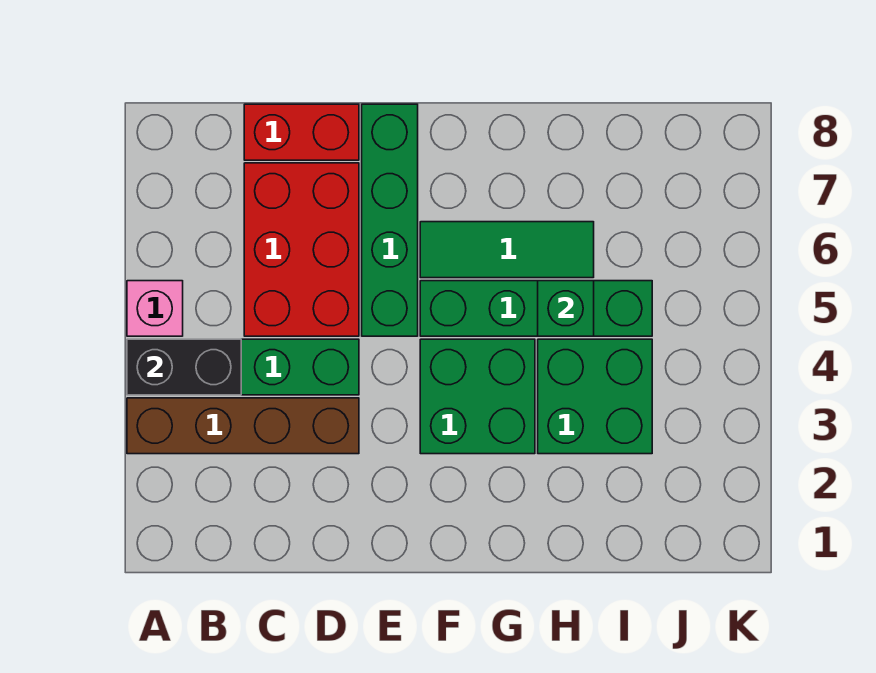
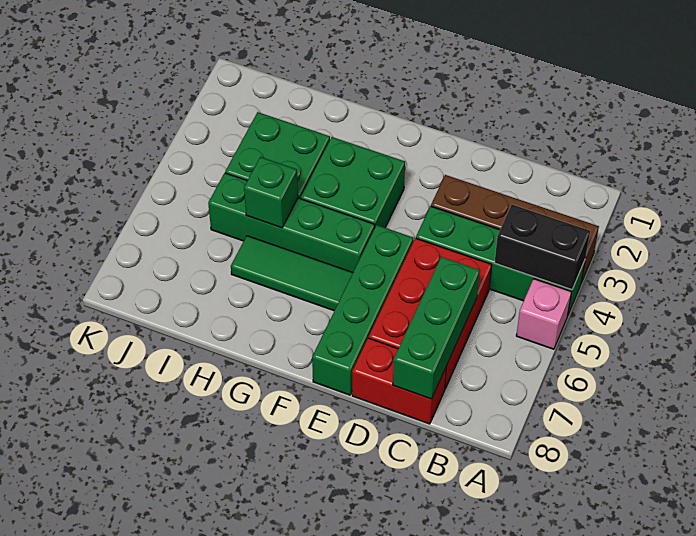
none -> green brick C6:C8 level 2

